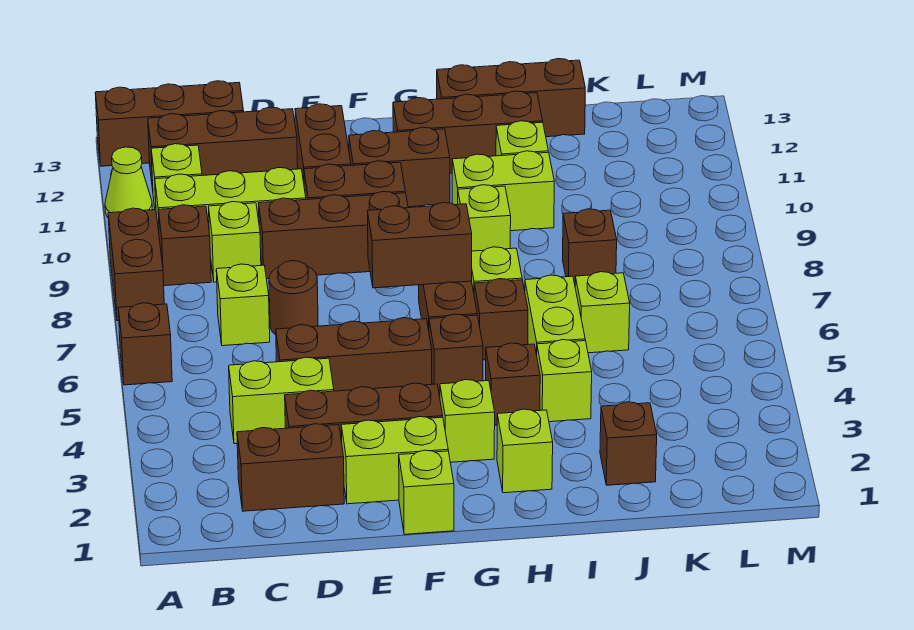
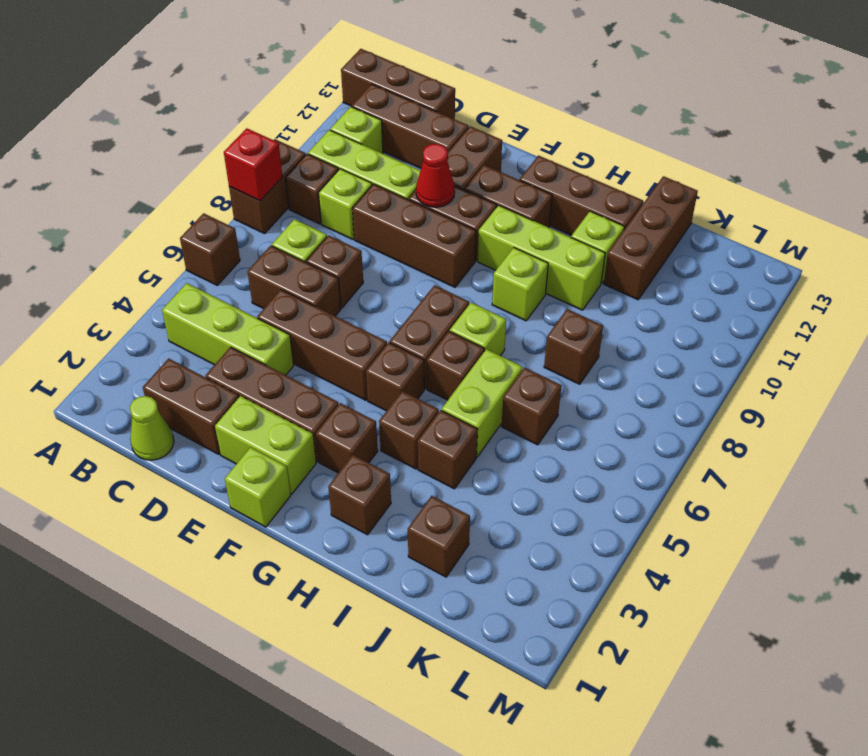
none -> red brick A8 level 2
lime cone A11 level 1 -> lime cone C1 level 1
lime brick C4:D4 level 1 -> lime brick B4:D4 level 1
brown round brick D7 level 1 -> brown brick D7 level 1
none -> red cone E10 level 2
brown brick F7:G7 level 2 -> brown brick C6:D6 level 1
lime brick G3 level 1 -> brown brick G3 level 1
lime brick H2 level 1 -> brown brick H2 level 1
lime brick H10:I10 level 1 -> lime brick G10:I10 level 1
brown brick H13:J13 level 1 -> brown brick J11:J13 level 1
lime brick I4 level 1 -> brown brick I4 level 1
lime brick J6 level 1 -> brown brick J6 level 1

